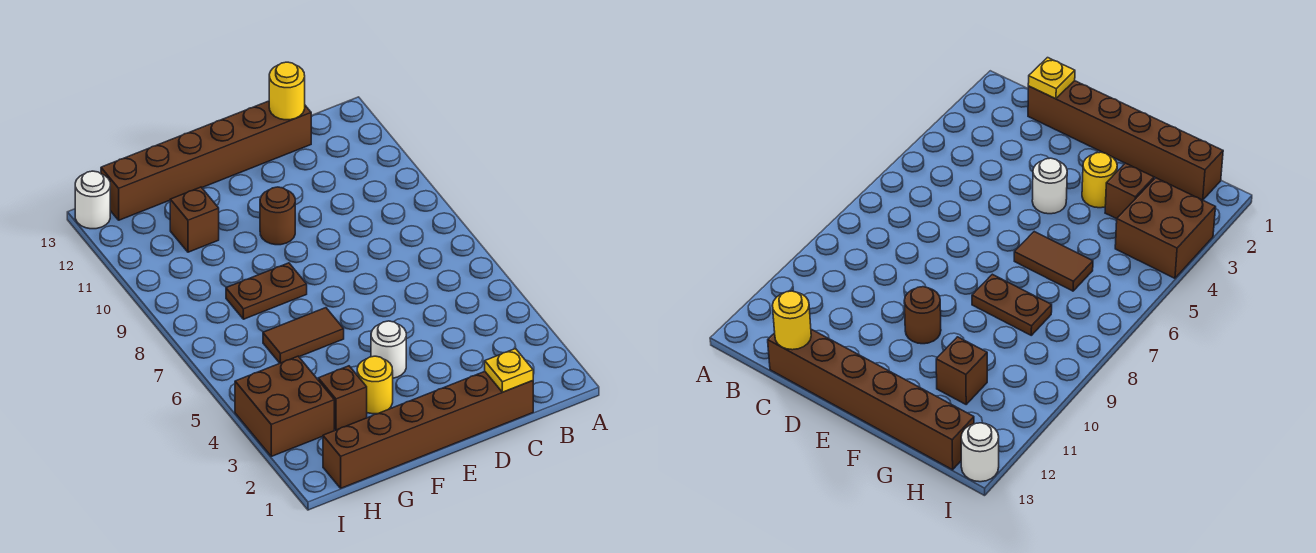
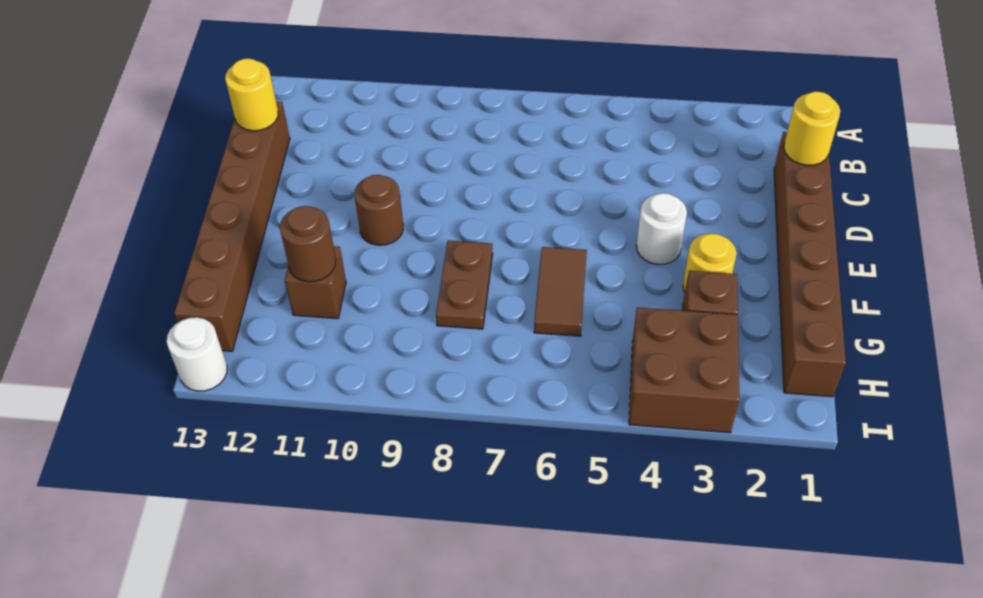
yellow plate C1 level 2 -> yellow round brick C1 level 2
none -> brown round brick G11 level 2

